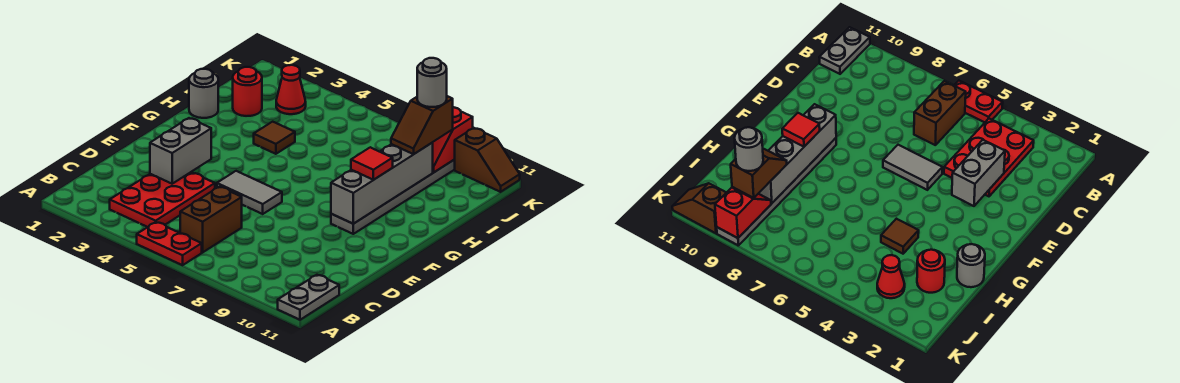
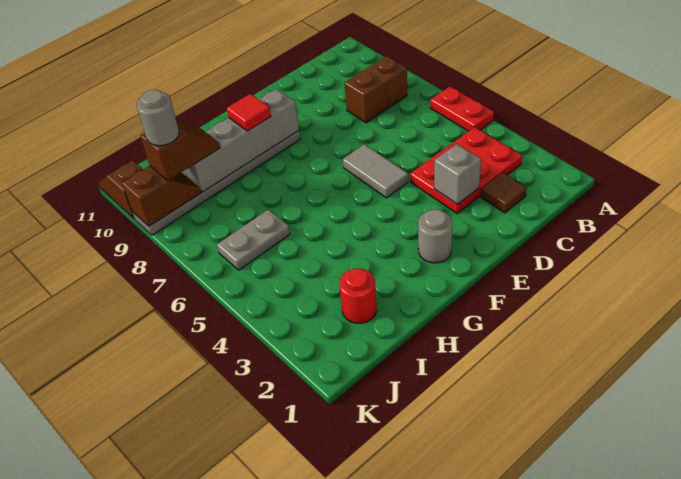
grey plate A11:B11 level 1 -> grey plate I6:J6 level 1
brown brick B6:C6 level 1 -> brown brick B8:C8 level 1
grey brick D3:E3 level 2 -> grey brick D3 level 2
grey round brick H1 level 1 -> grey round brick F2 level 1
brown tile H4 level 1 -> brown tile C2 level 1
red cone J3 level 1 -> none
red slope J9:K9 level 2 top K -> brown slope J9:K9 level 2 top K

